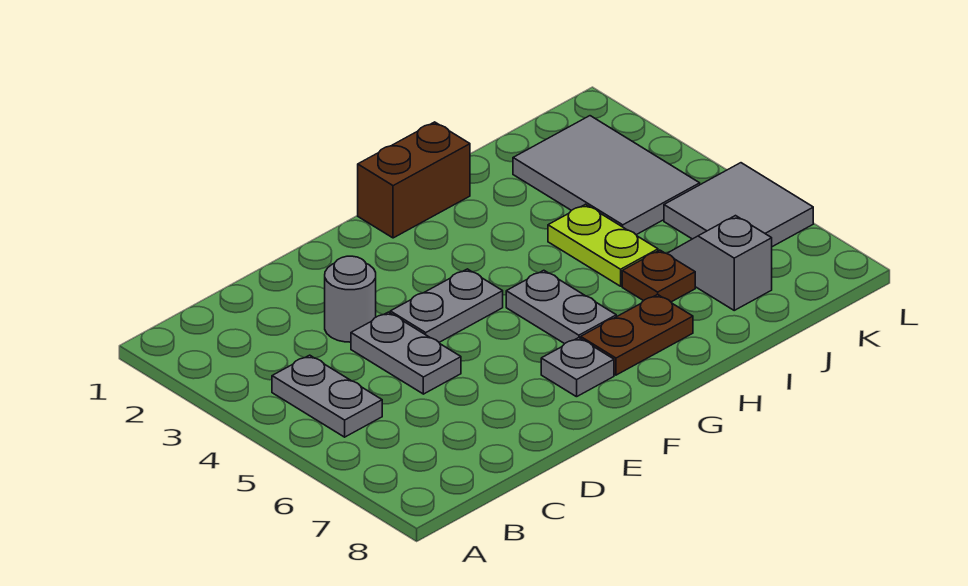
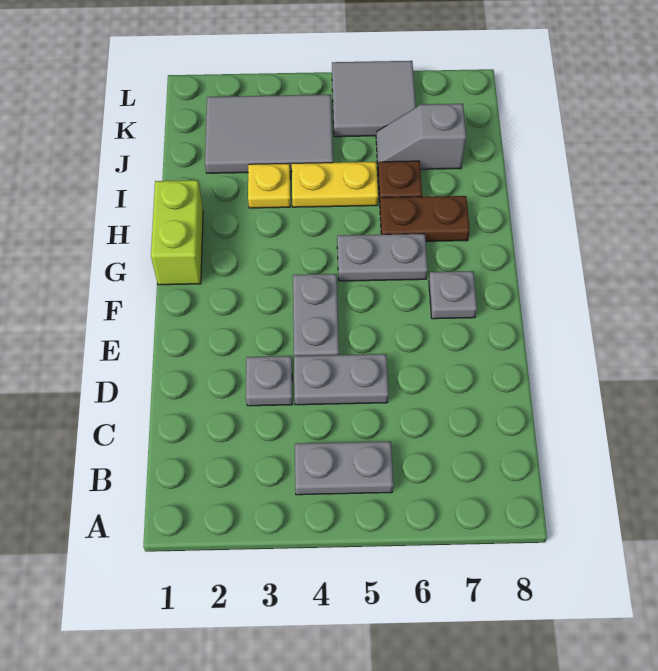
grey round brick D3 level 1 -> grey plate D3 level 1
brown brick G1:H1 level 1 -> lime brick G1:H1 level 1
brown plate G7:H7 level 1 -> brown plate H6:H7 level 1
none -> yellow plate I3 level 1
lime plate I4:I5 level 1 -> yellow plate I4:I5 level 1

